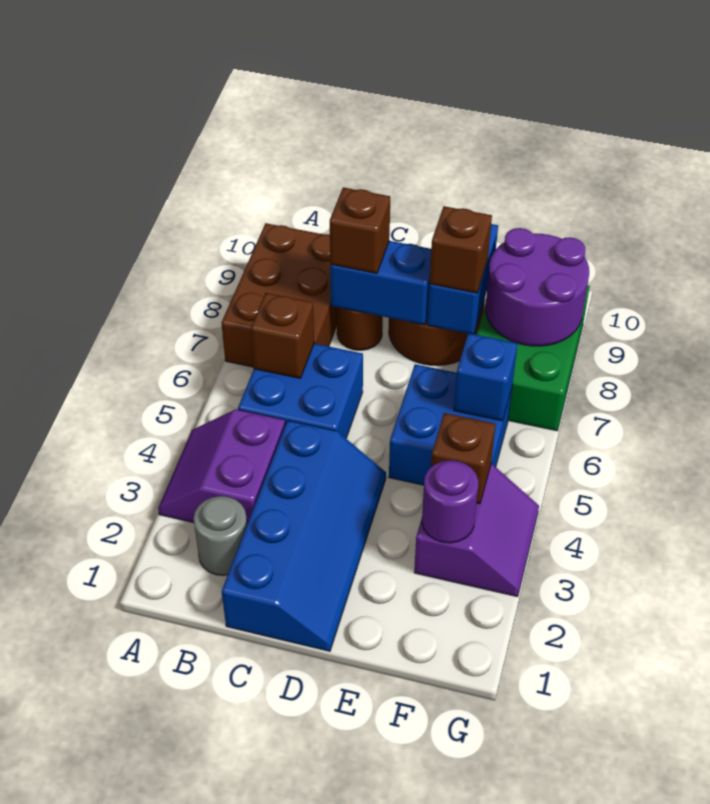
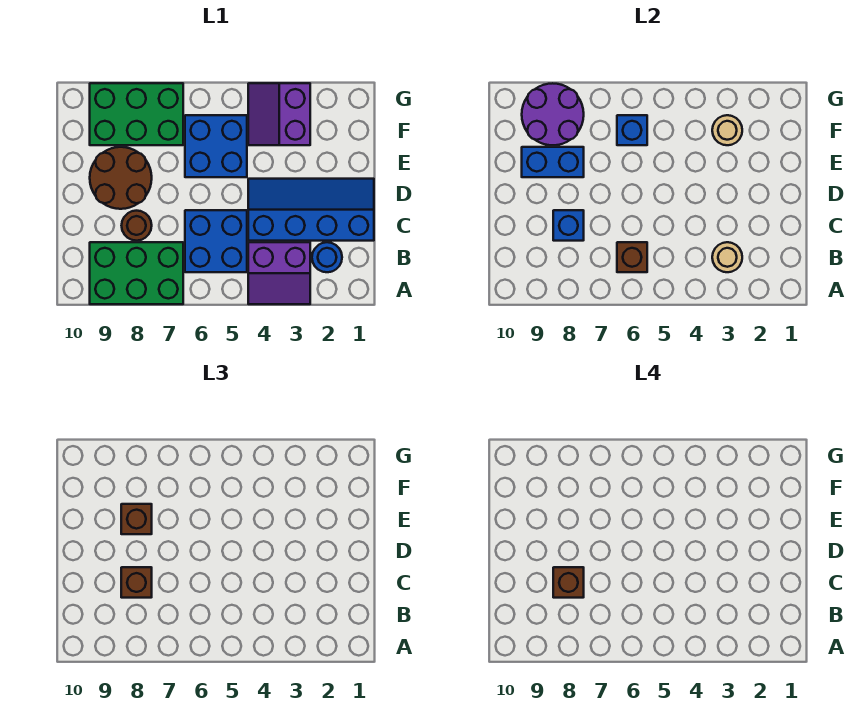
brown brick A7:B9 level 1 -> green brick A7:B9 level 1
grey round brick B2 level 1 -> blue round brick B2 level 1
none -> tan round brick B3 level 2
blue brick C8:D8 level 2 -> blue brick C8 level 2
purple slope F3:G4 level 1 top F -> purple slope F3:G4 level 1 top 3
purple round brick F3 level 2 -> tan round brick F3 level 2
brown brick F4 level 2 -> brown brick C8 level 4

